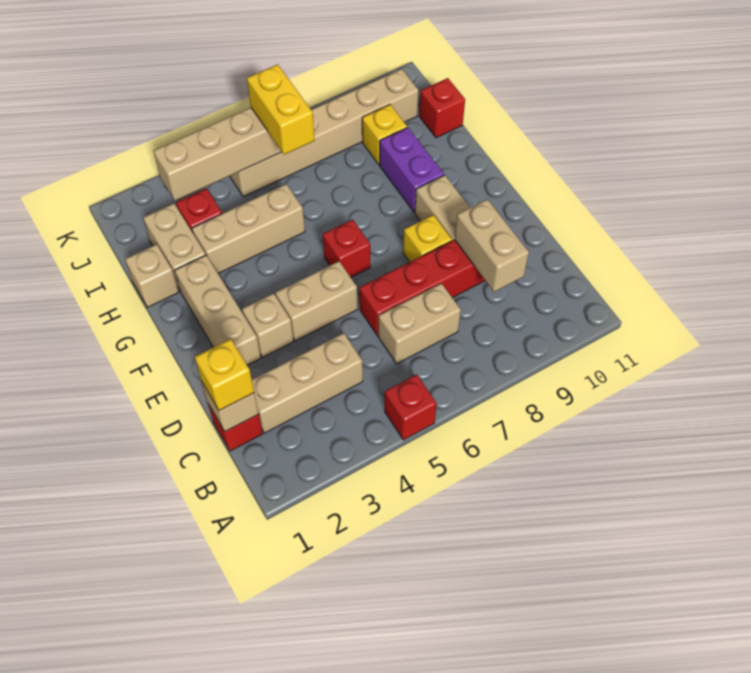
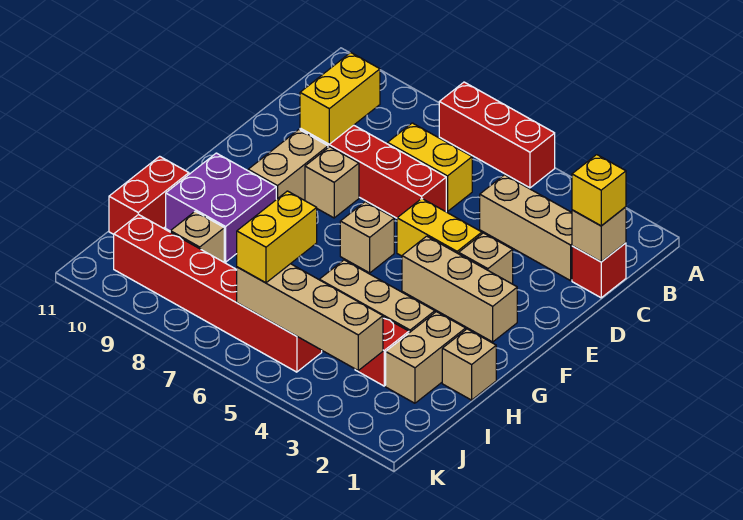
red brick A5 level 1 -> red brick A5:A7 level 1
tan brick C6:C7 level 1 -> yellow brick C6:C7 level 1
tan brick C9:D9 level 2 -> yellow brick C9:D9 level 2
tan brick E2:G2 level 1 -> tan brick F2:F4 level 1
tan brick E4:E5 level 1 -> yellow brick E4:E5 level 1
yellow brick E8 level 1 -> tan brick E8 level 1
red brick F6 level 1 -> tan brick F6 level 1
purple brick G9:H9 level 1 -> purple brick G9:H10 level 1
yellow brick I9 level 1 -> tan brick I9 level 1
red brick I11 level 1 -> red brick H11:I11 level 1
tan brick J5:J10 level 1 -> red brick J5:J10 level 1

